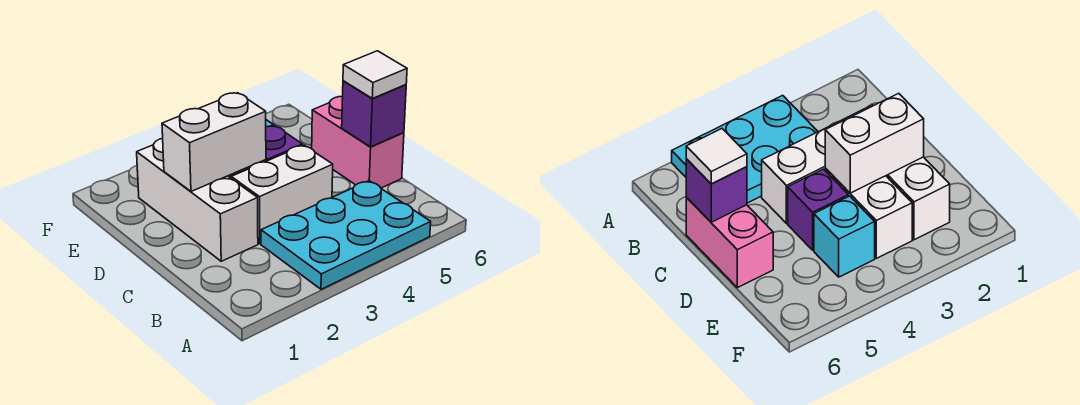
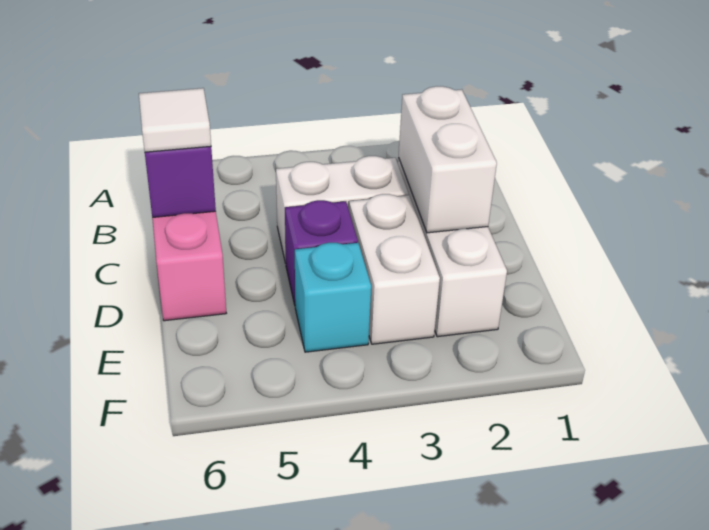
cyan plate A3:B5 level 1 -> none
white brick D2:D3 level 2 -> white brick C2:D2 level 2

